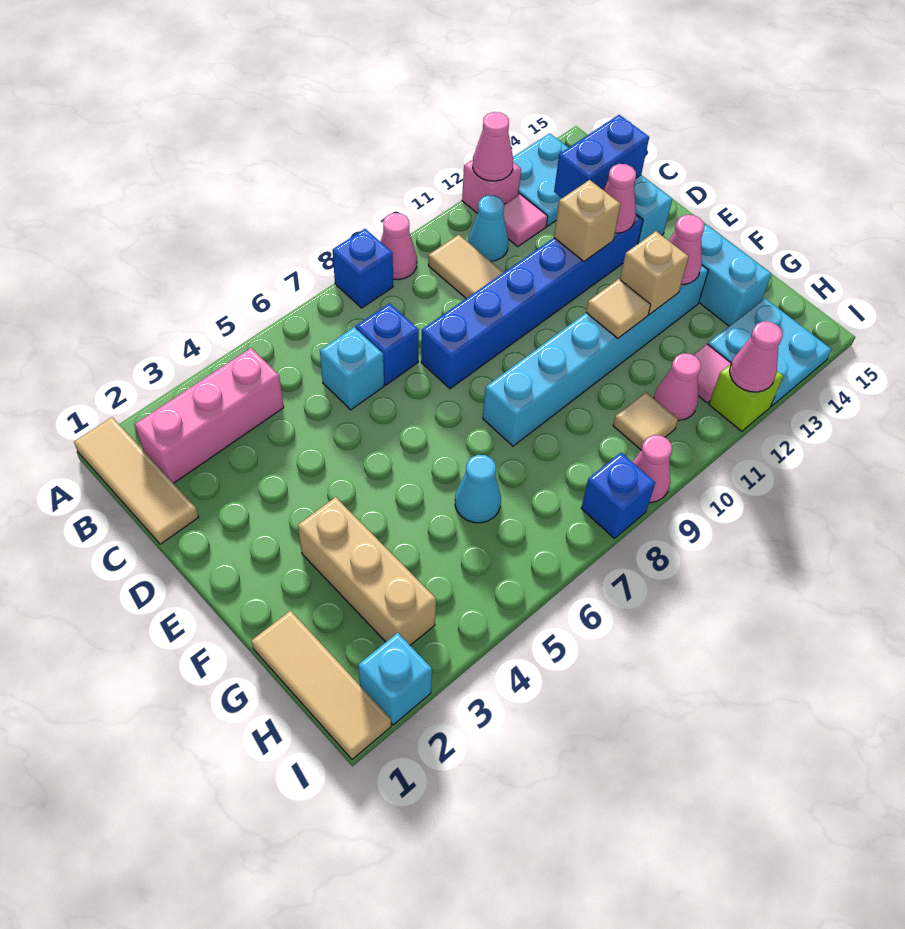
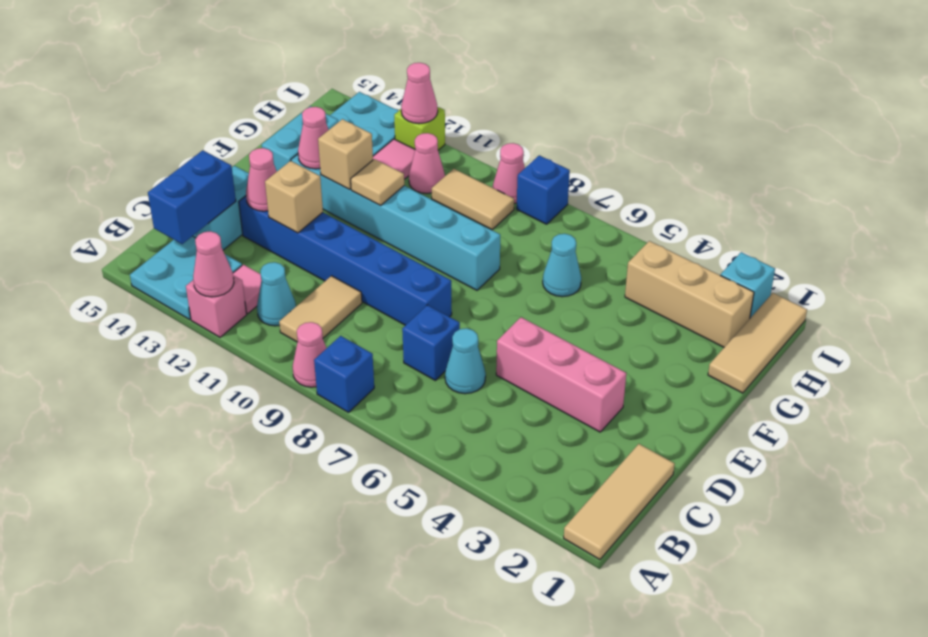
pink brick B2:B4 level 1 -> pink brick D3:D5 level 1
cyan brick C6 level 1 -> cyan cone C6 level 1
blue brick C13:C14 level 2 -> blue brick B14:C14 level 2
tan brick F3:H3 level 1 -> tan brick H2:H4 level 1
tan tile H10 level 1 -> tan tile H9:H10 level 1

